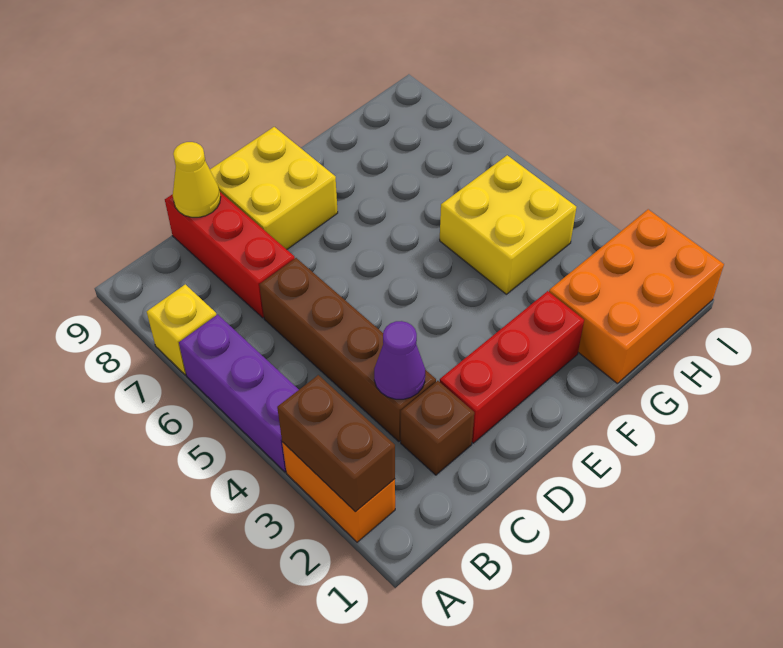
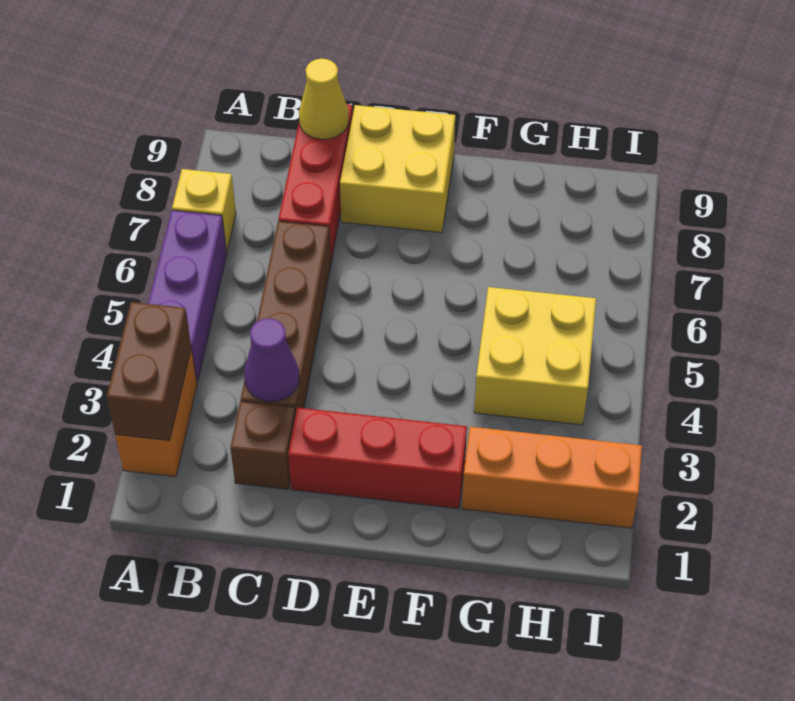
orange brick G1:I2 level 1 -> orange brick G2:I2 level 1

